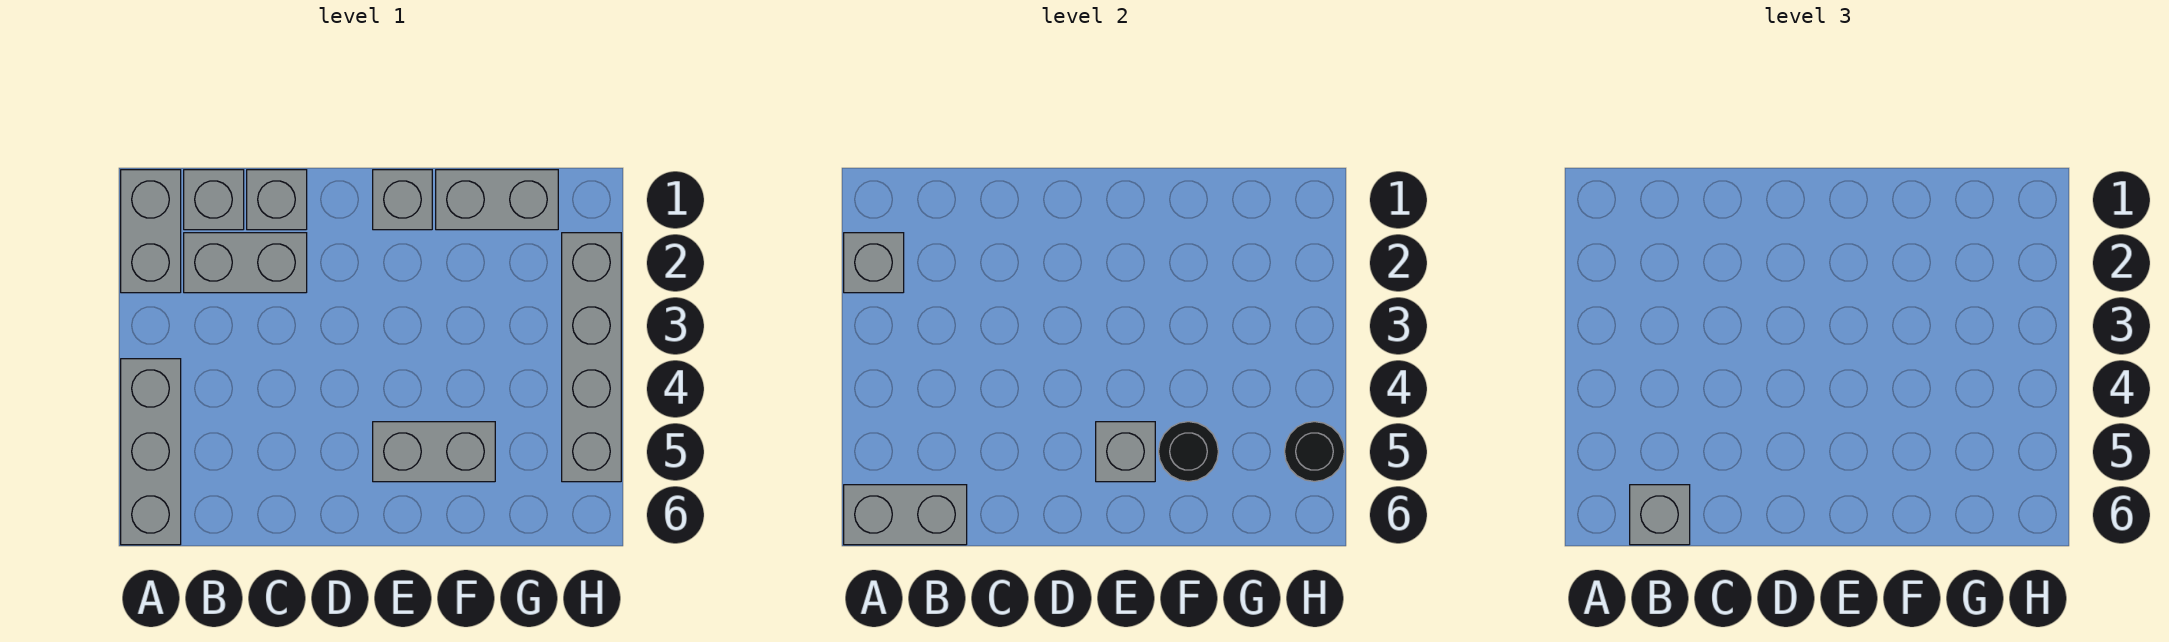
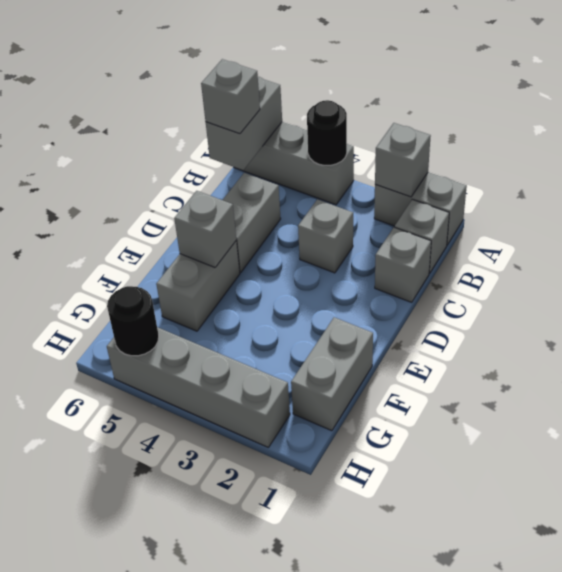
grey brick B2:C2 level 1 -> grey brick C5:D5 level 1
grey brick E1 level 1 -> grey brick C3 level 1
black round brick F5 level 2 -> black round brick A4 level 2

